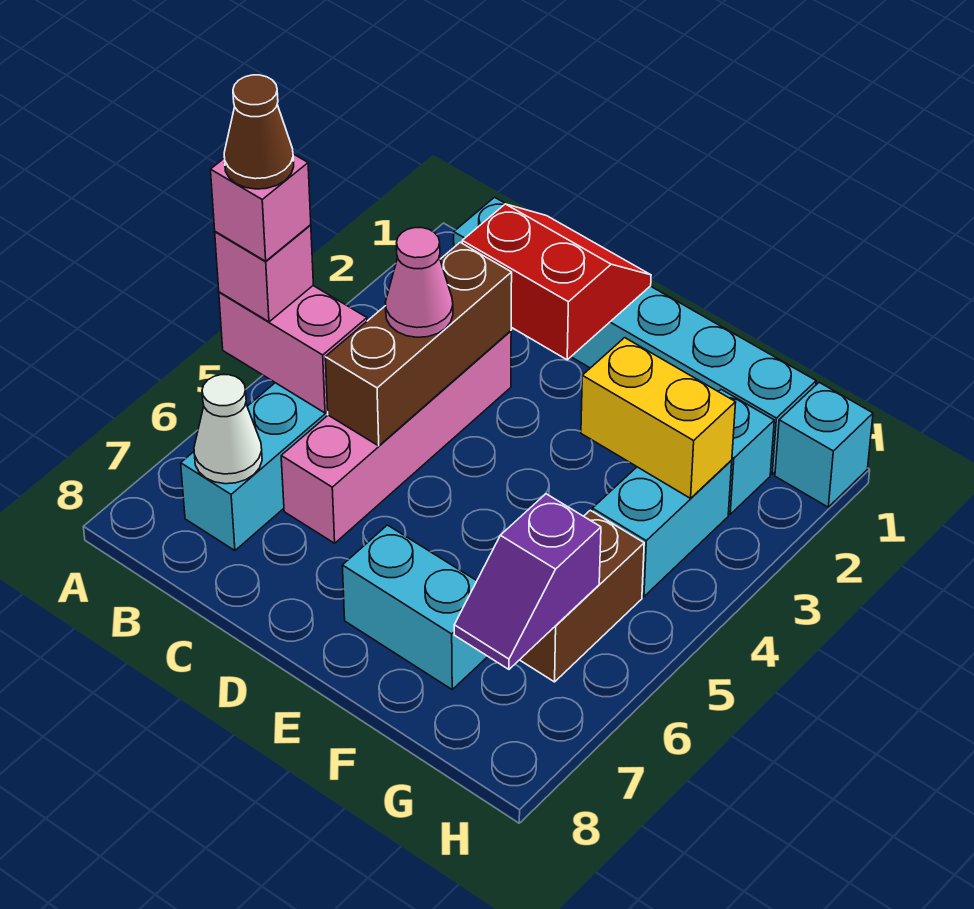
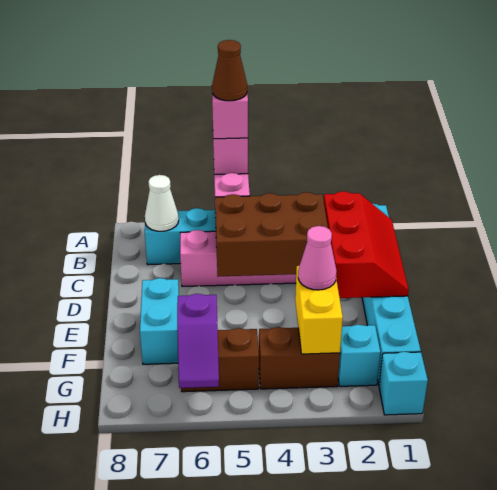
red slope C1:D2 level 2 top 2 -> red slope C1:E2 level 2 top 2
brown brick C3:C5 level 2 -> brown brick C3:D5 level 2
pink cone C4 level 3 -> pink cone F3 level 3
cyan brick G3:G4 level 1 -> brown brick G3:G4 level 1
purple slope G6:G7 level 2 top 6 -> purple slope G6:H6 level 2 top G

